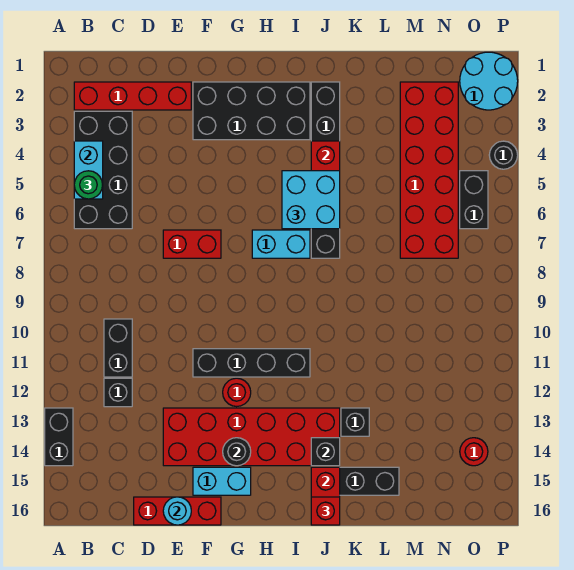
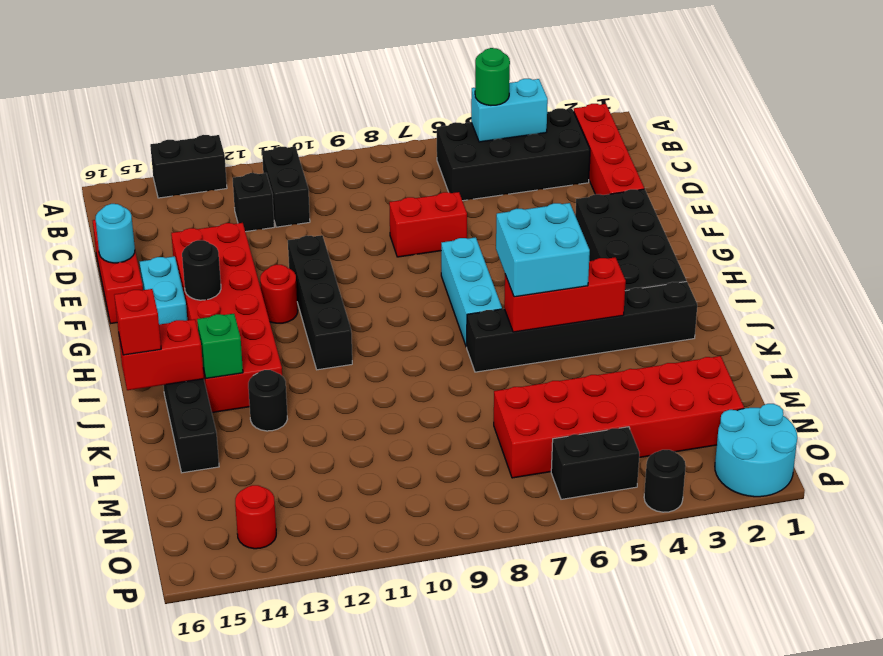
black brick C10:C11 level 1 -> black brick B11:C11 level 1
red brick E7:F7 level 1 -> red brick E7:E8 level 1
cyan brick H7:I7 level 1 -> cyan brick G7:I7 level 1
black brick J14 level 2 -> green brick J14 level 2
black brick K13 level 1 -> black round brick K13 level 1

